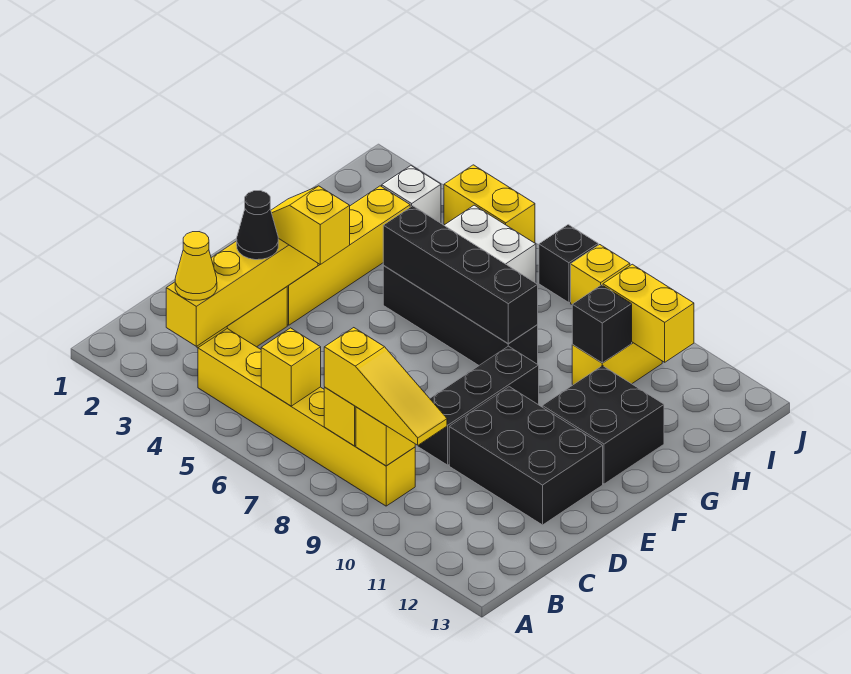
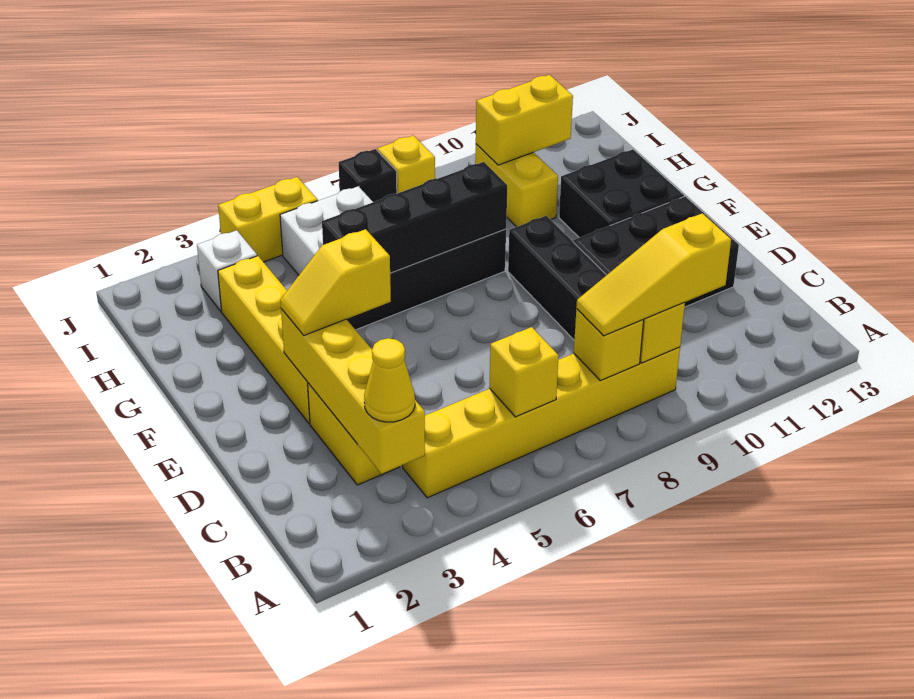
yellow slope B8:B10 level 3 top 8 -> yellow slope B8:B10 level 3 top 10
black cone D3 level 3 -> none
black brick H10 level 2 -> none

